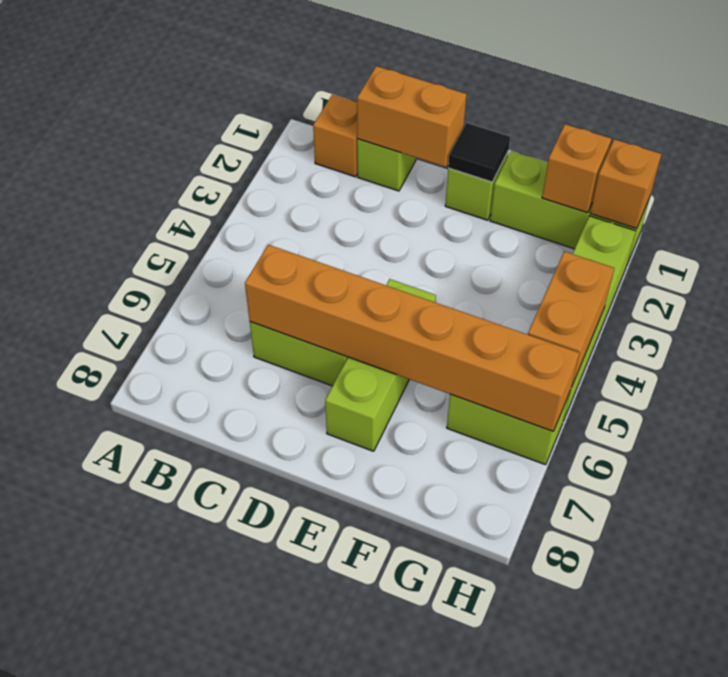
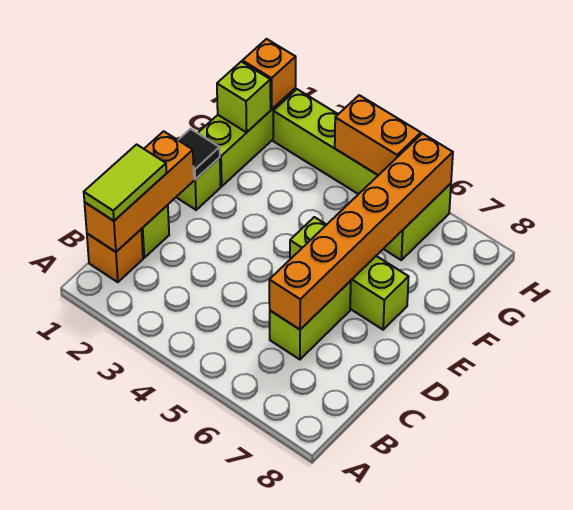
none -> lime tile B1:C1 level 3
orange brick C1:D1 level 2 -> orange brick B1:D1 level 2
orange brick G1 level 2 -> lime brick G1 level 2

